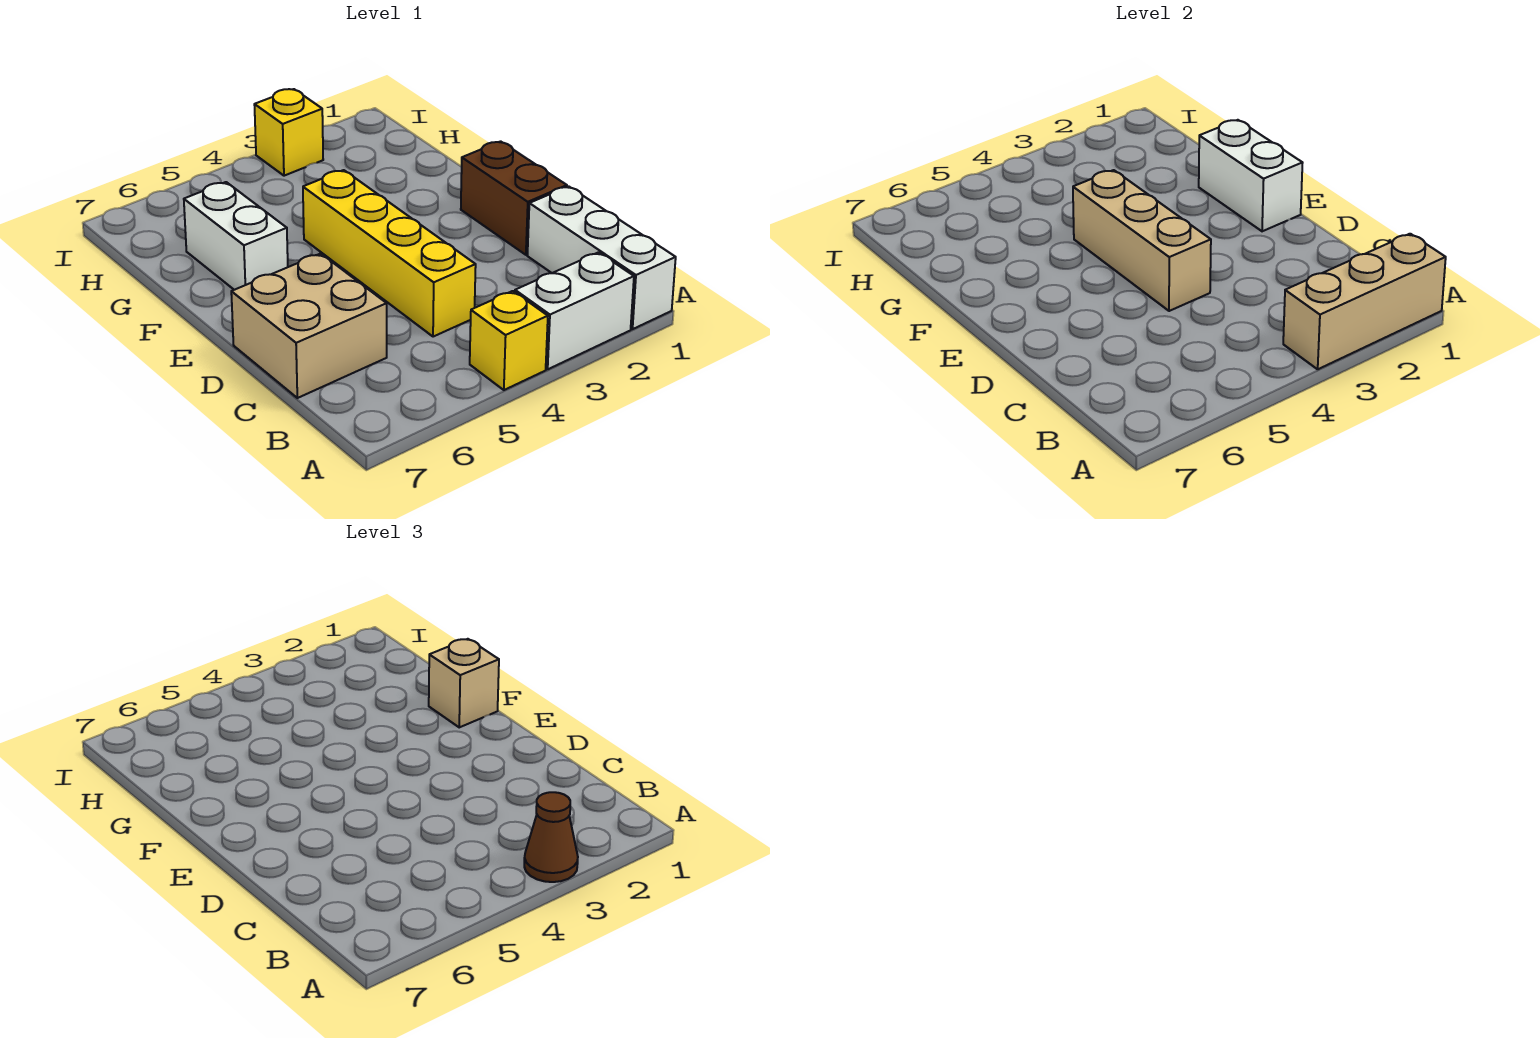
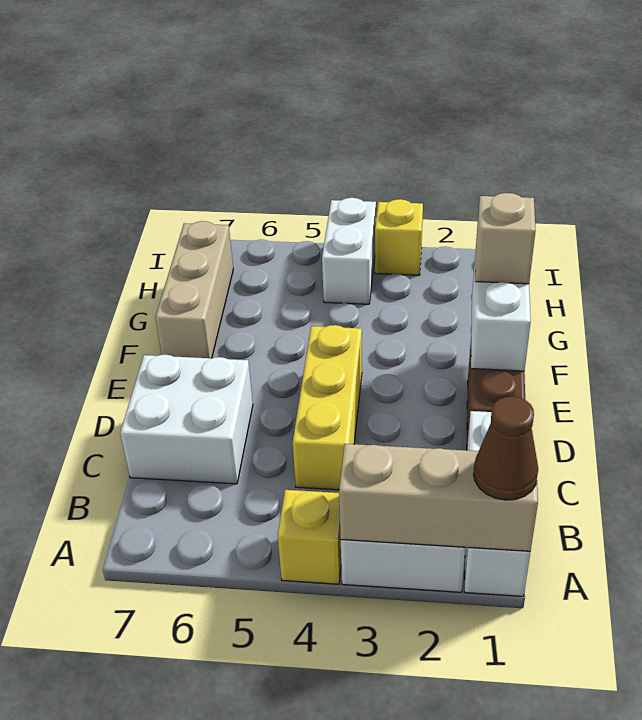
brown cone A3 level 3 -> brown cone A1 level 3
yellow brick C4:F4 level 1 -> yellow brick C4:E4 level 1
tan brick C6:D7 level 1 -> white brick C6:D7 level 1
tan brick D4:F4 level 2 -> tan brick F7:H7 level 1
white brick F6:G6 level 1 -> white brick H4:I4 level 1

